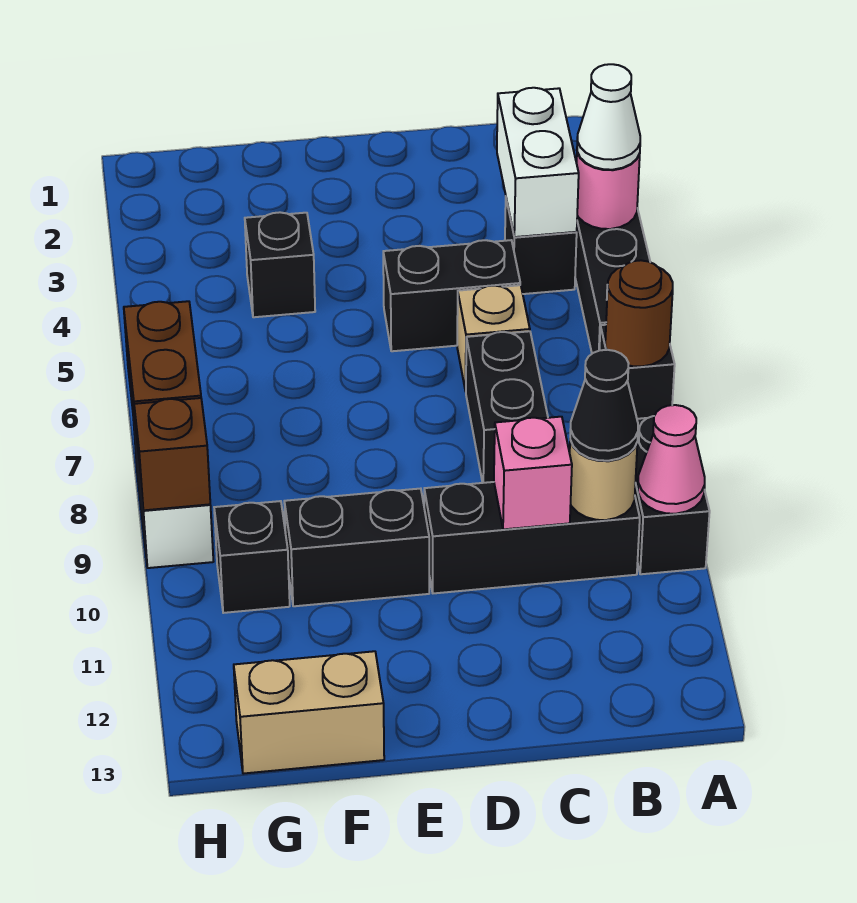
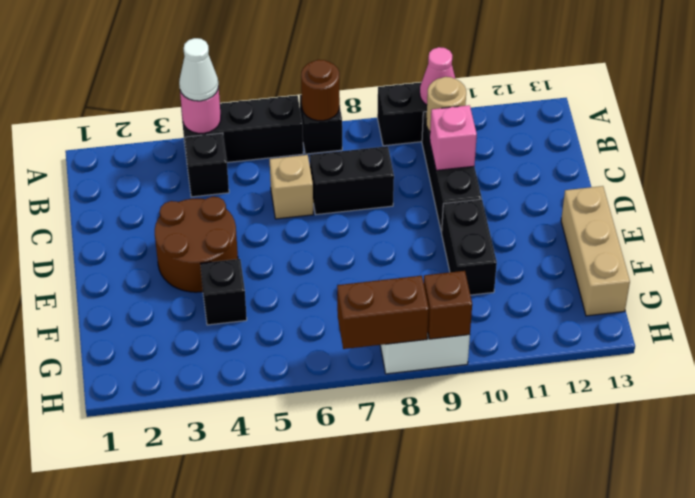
white brick B3:B4 level 2 -> none
black cone B10 level 3 -> none
black brick C5:D5 level 1 -> none
none -> brown round brick D3:E4 level 1
tan brick F13:G13 level 1 -> tan brick E13:G13 level 1
black brick G10 level 1 -> none

